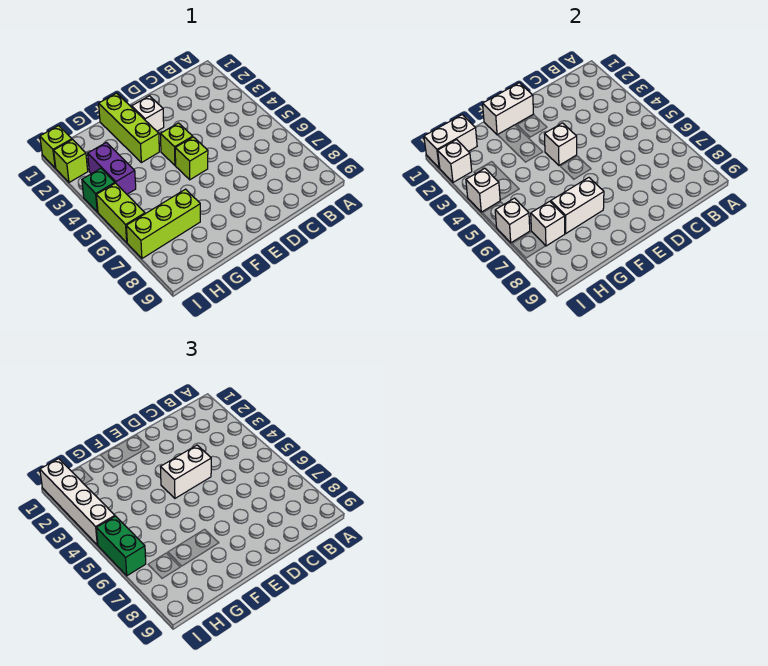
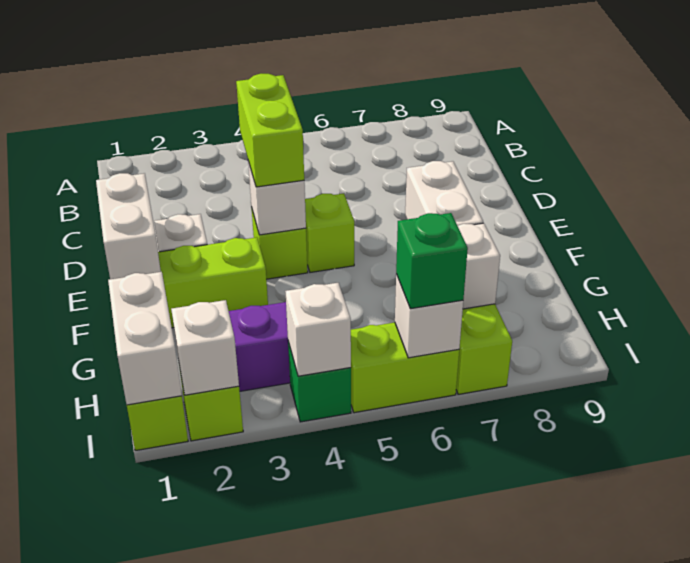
white brick D4:E4 level 3 -> lime brick D4:E4 level 3
white brick I1:I4 level 3 -> none
green brick I5:I6 level 3 -> green brick I6 level 3

